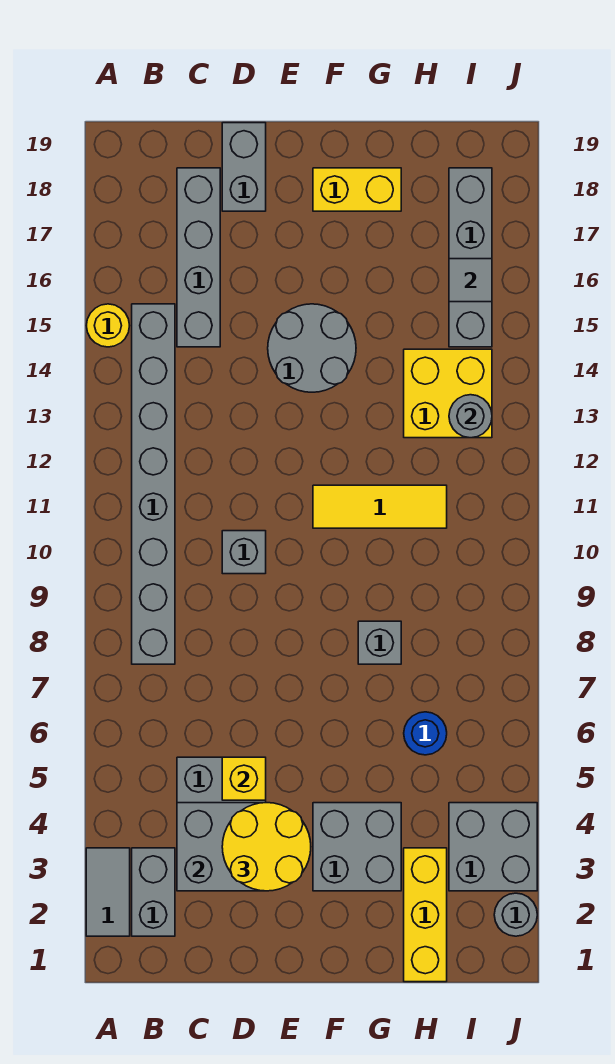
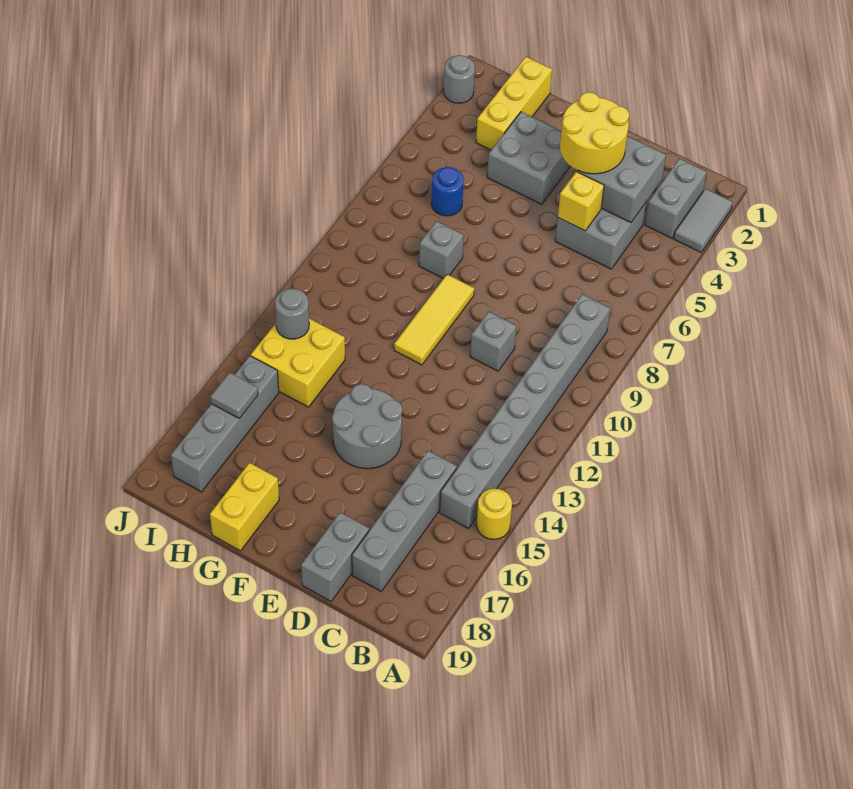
yellow tile F11:H11 level 1 -> yellow tile F9:F11 level 1
yellow brick F18:G18 level 1 -> yellow brick G18:G19 level 1
grey brick I3:J4 level 1 -> none

